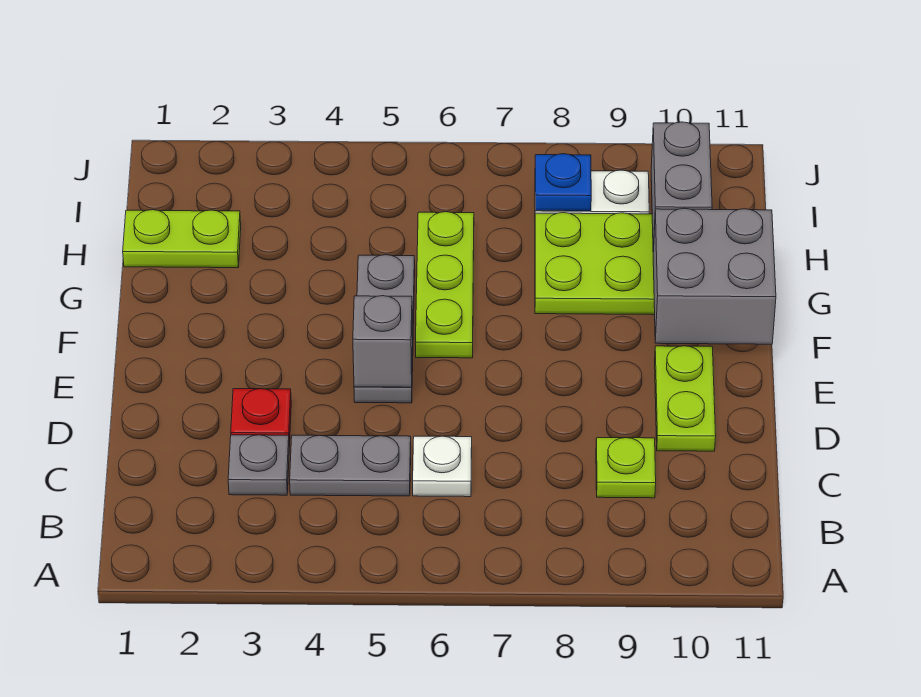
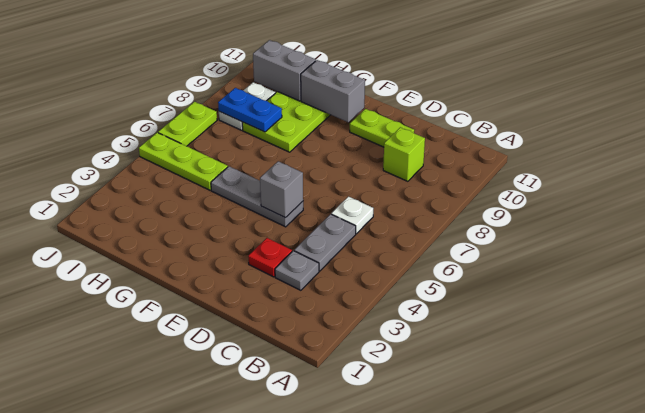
lime plate C9 level 1 -> lime brick C9 level 1
lime plate F6:H6 level 1 -> lime plate H5:J5 level 1
grey brick F10:G11 level 2 -> grey brick F10:G10 level 2
lime plate H1:H2 level 1 -> lime plate J6:J7 level 1
blue plate I8 level 2 -> blue plate H8:I8 level 2

